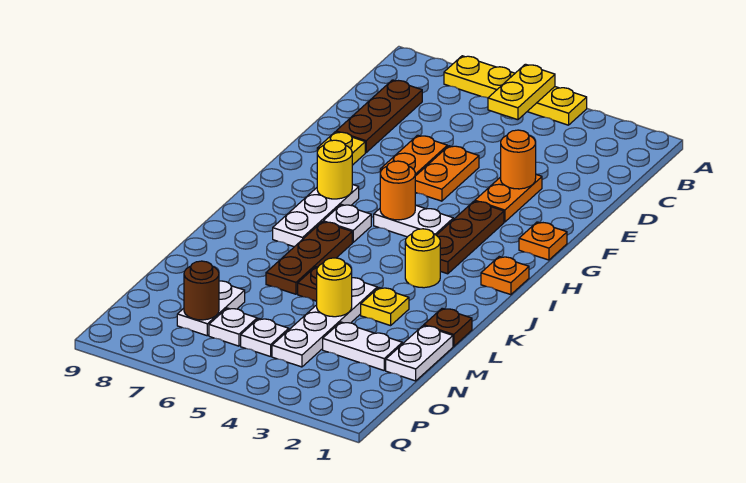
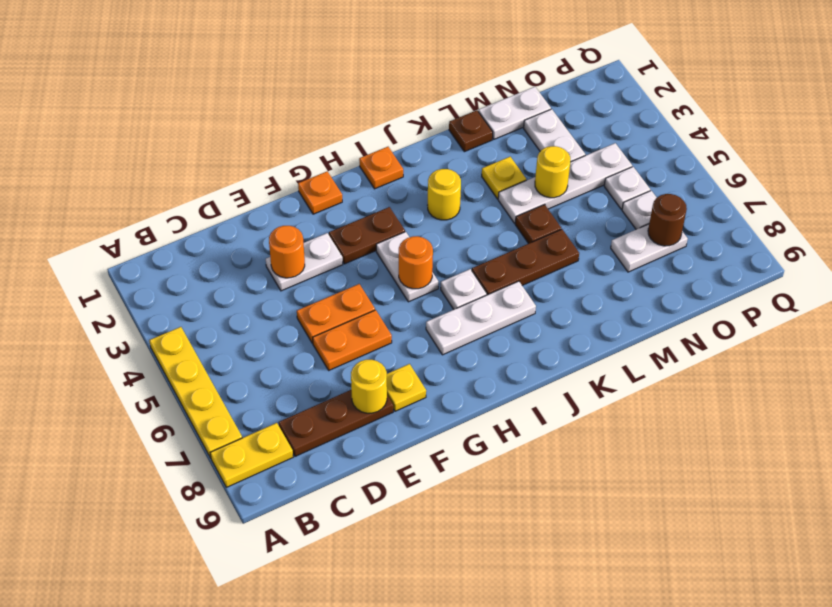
yellow plate A5:B5 level 2 -> yellow plate A8:B8 level 1
orange plate E3:F3 level 1 -> white plate E3:F3 level 1
brown plate G3:I3 level 1 -> brown plate G3:H3 level 1
yellow round brick H7 level 2 -> yellow round brick E8 level 2

